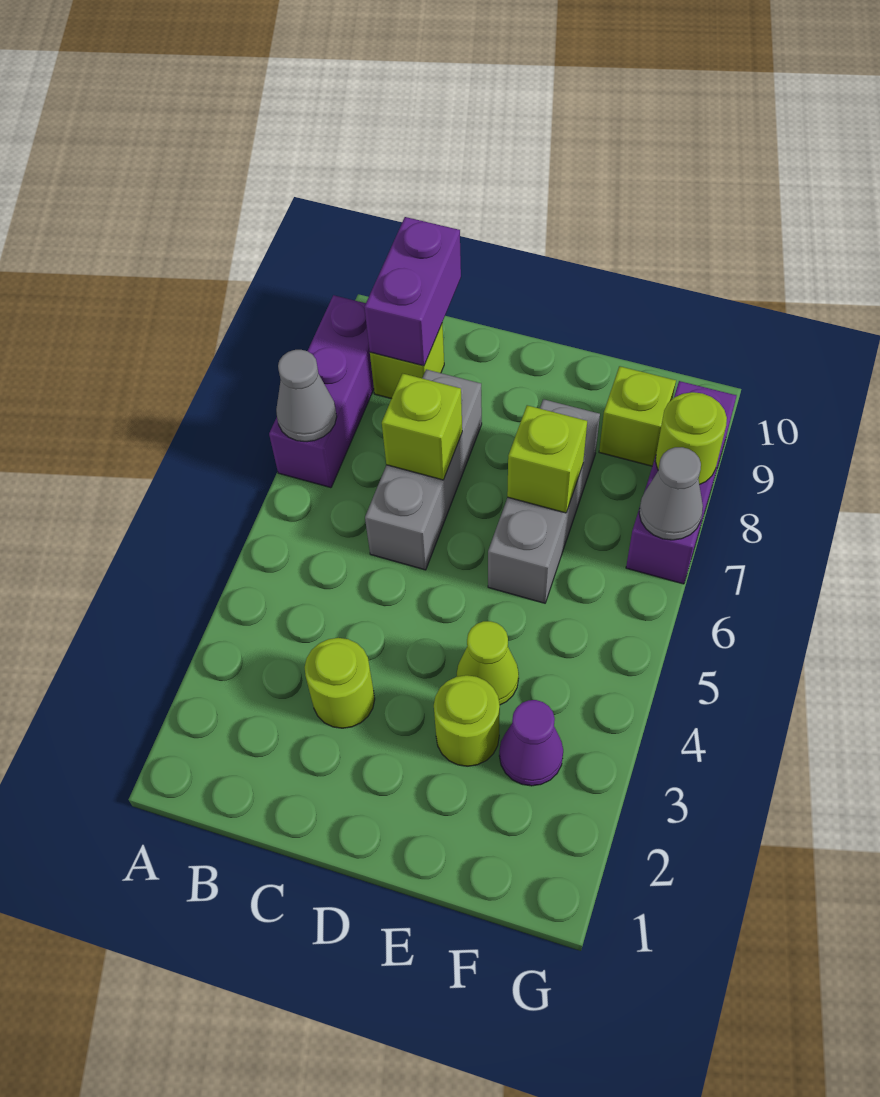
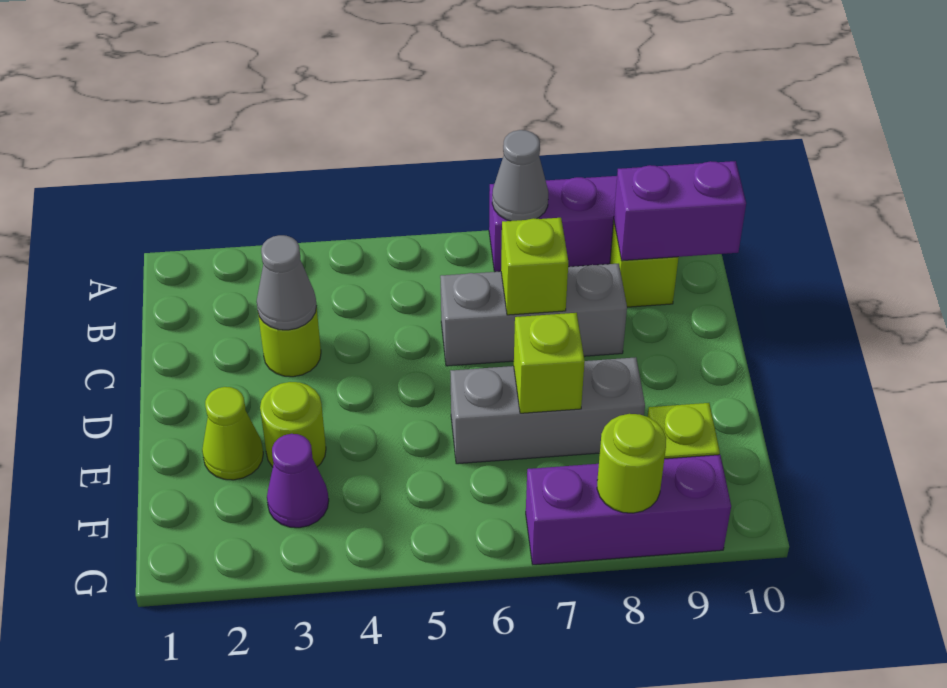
lime cone E4 level 1 -> lime cone E2 level 1
grey cone G7 level 2 -> grey cone C3 level 2

